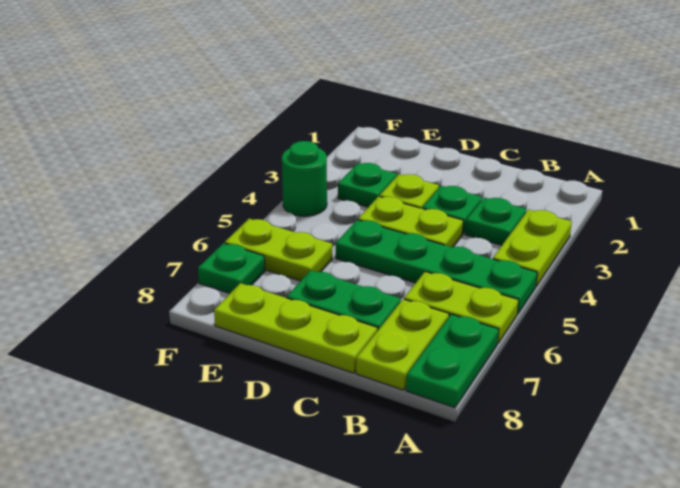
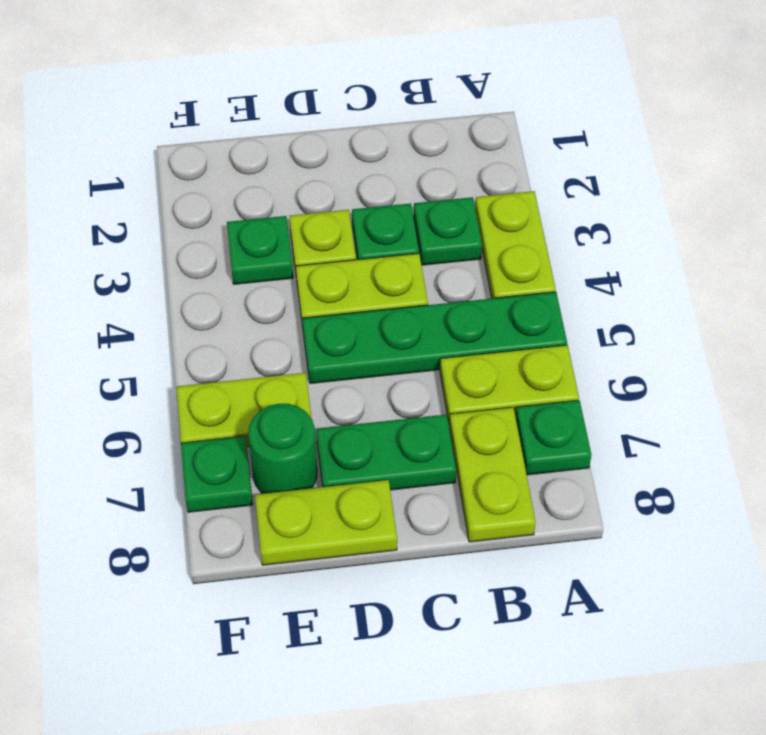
green plate A7:A8 level 1 -> green plate A7 level 1
lime plate C8:E8 level 1 -> lime plate D8:E8 level 1
green round brick F4 level 1 -> green round brick E7 level 1

